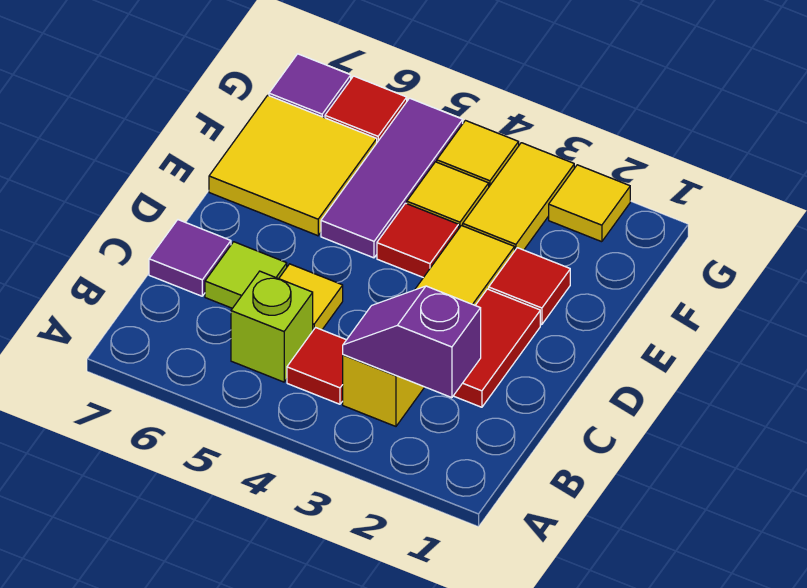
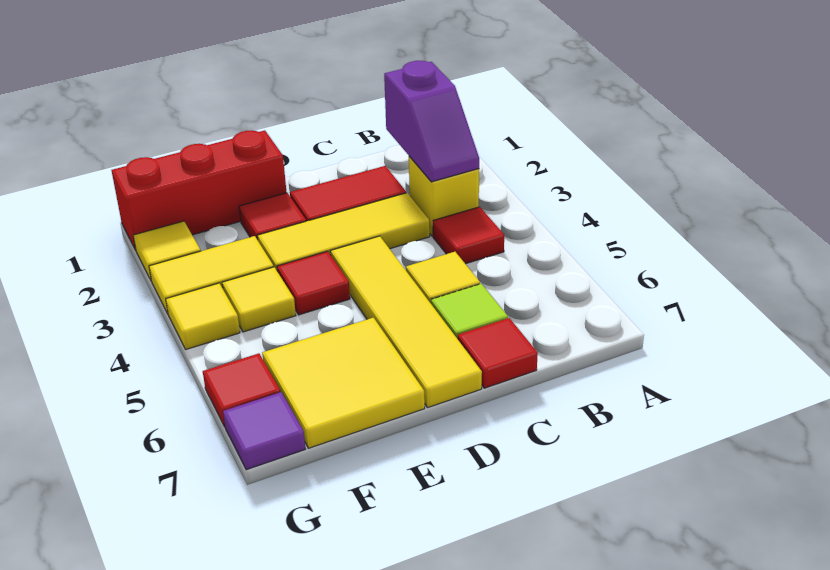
lime brick B5 level 1 -> none
purple tile C7 level 1 -> red tile C7 level 1
none -> yellow tile D4:D7 level 1
none -> red brick E1:G1 level 1
purple tile E5:G5 level 1 -> none

